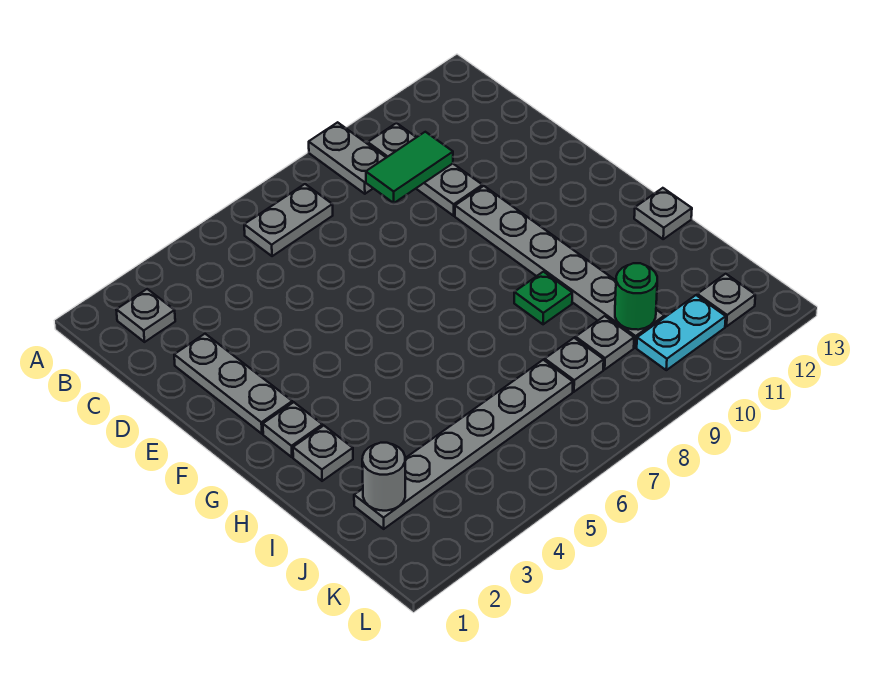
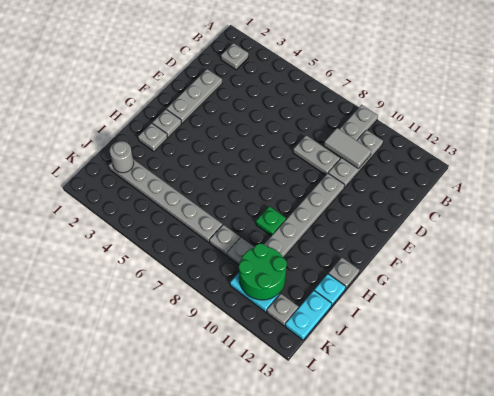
grey plate B6:B7 level 1 -> grey plate D8:D9 level 1
green tile C9:C10 level 2 -> grey tile C9:C10 level 2
none -> cyan plate I13 level 1
green round brick J10 level 2 -> green round brick J10:K11 level 2
none -> cyan plate J13:K13 level 1

